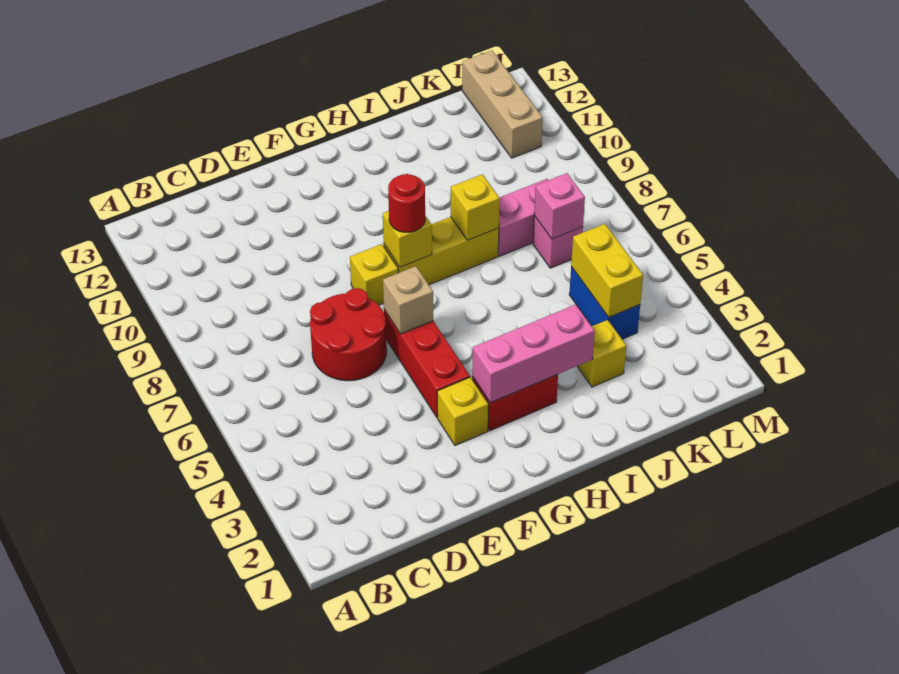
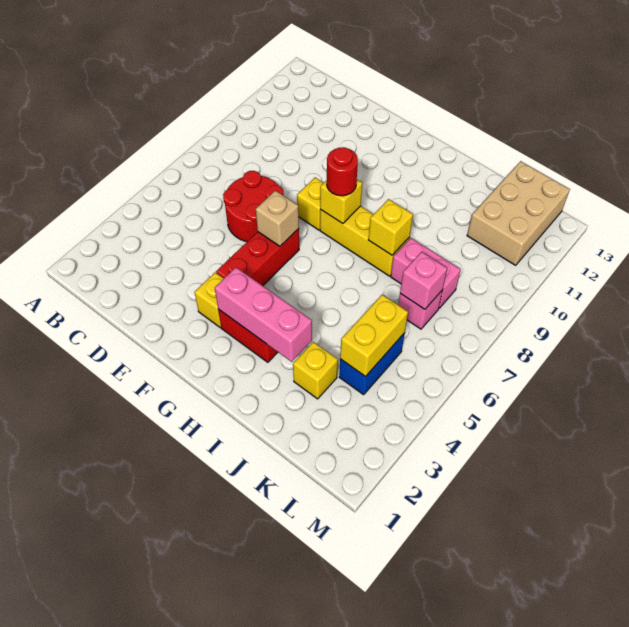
tan brick L11:L13 level 1 -> tan brick K11:L13 level 1

